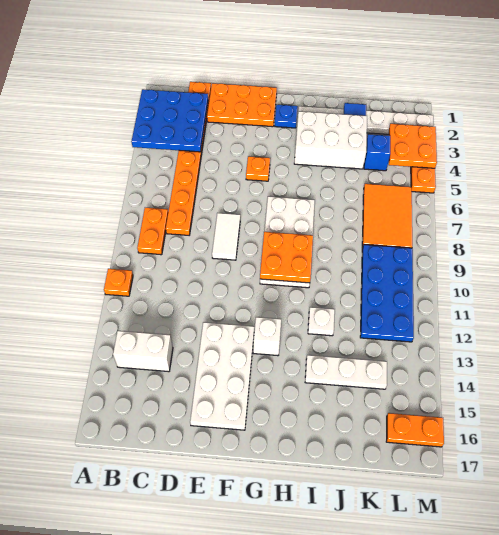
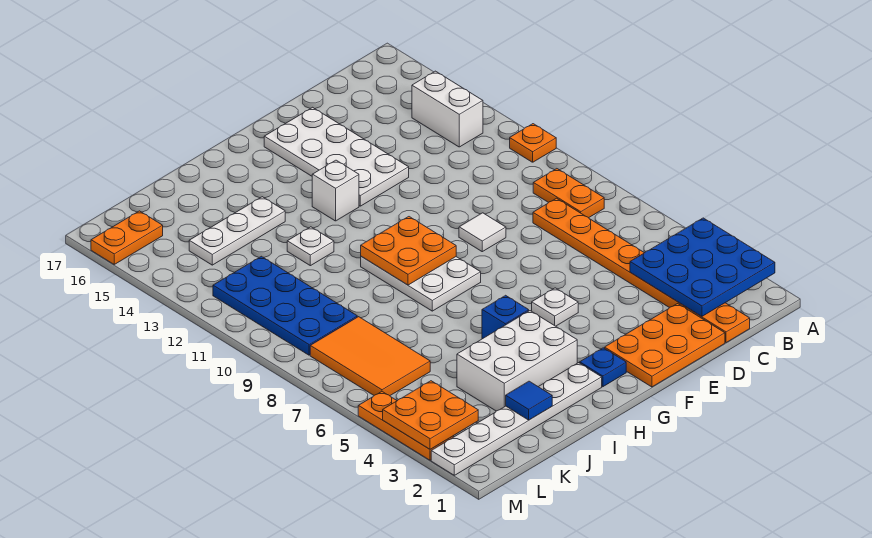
white brick B14:C14 level 1 -> white brick B13:B14 level 1
white tile E8:E9 level 1 -> white tile E9 level 1
orange plate F5 level 1 -> white plate F5 level 1
white plate G7:H10 level 1 -> white plate G8:H10 level 1
blue brick K4 level 1 -> blue brick H5 level 1

